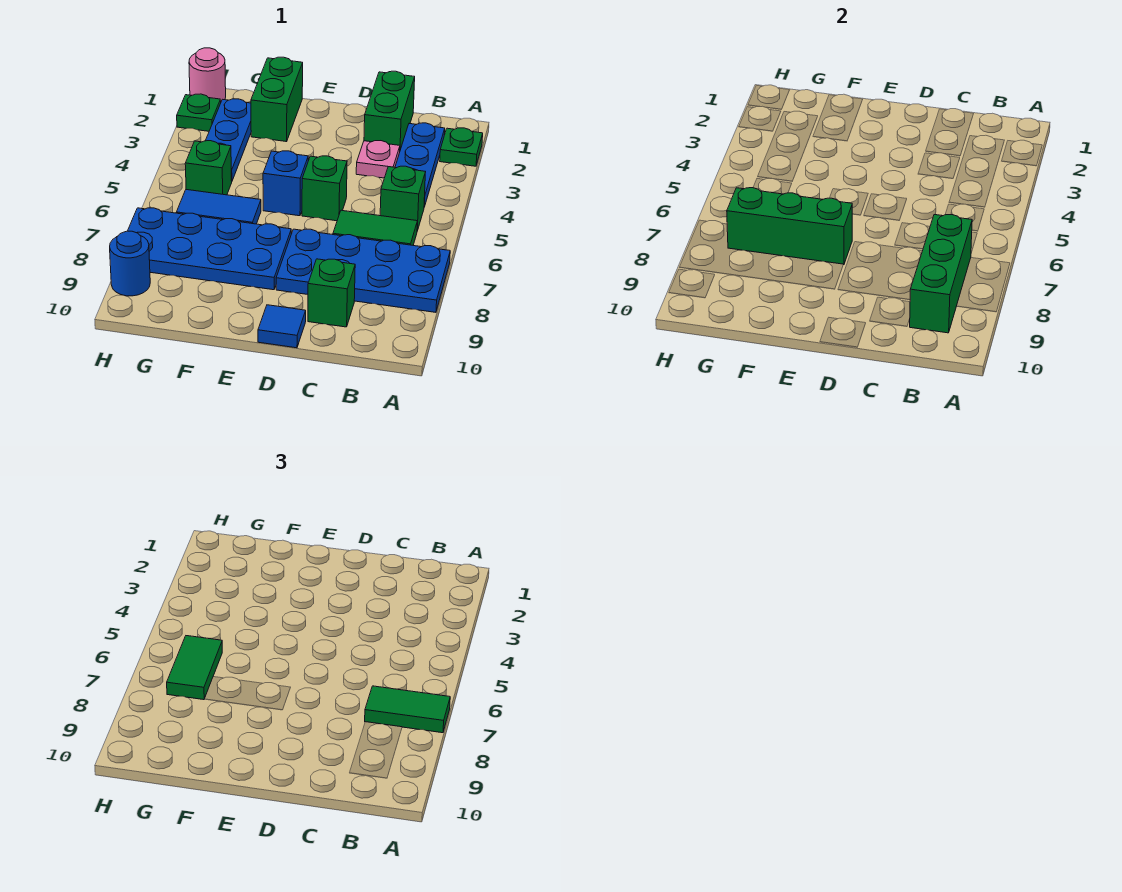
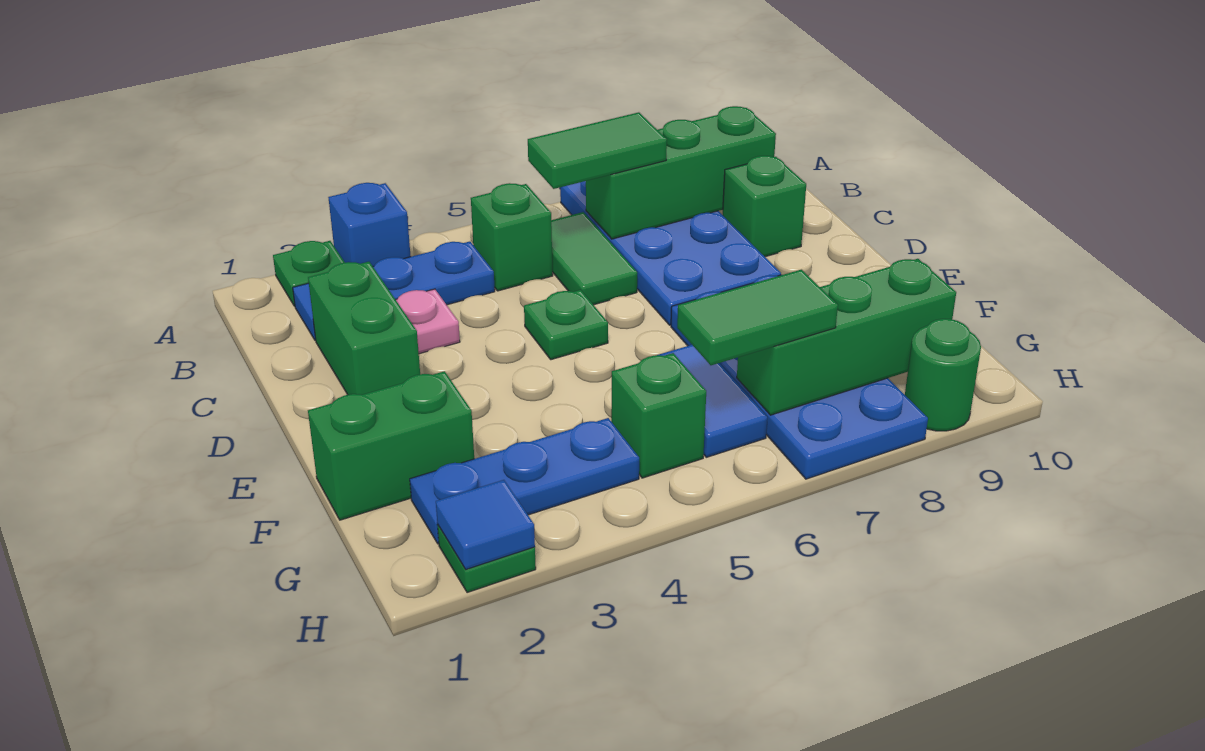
green tile A7:B7 level 3 -> green tile B6:B7 level 3
green brick C1:C2 level 1 -> green brick C2:D2 level 1
green brick D5 level 1 -> green plate D5 level 1
blue tile D10 level 1 -> blue tile H2 level 2
blue brick E5 level 1 -> blue brick A3 level 1
green brick E7:G7 level 2 -> green brick G7:G9 level 2
pink round brick H1 level 1 -> none
blue round brick H9 level 1 -> green round brick H9 level 1

